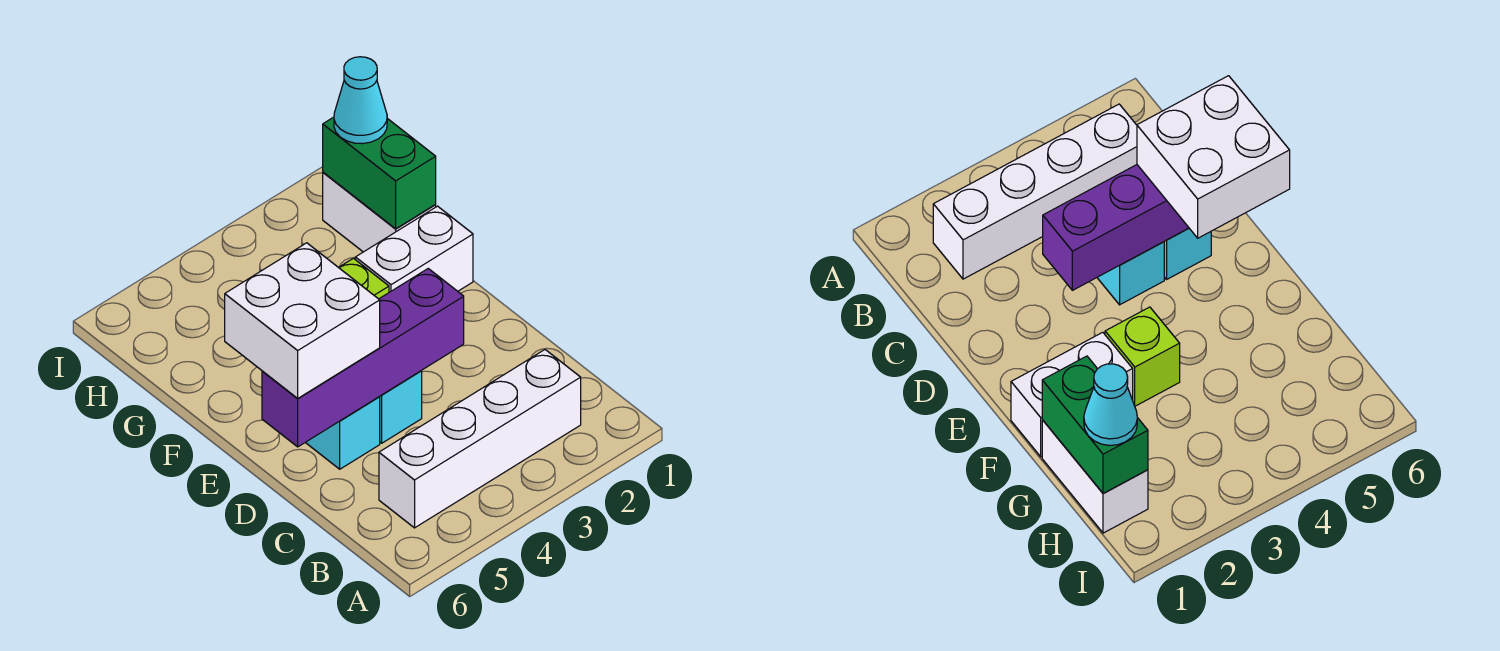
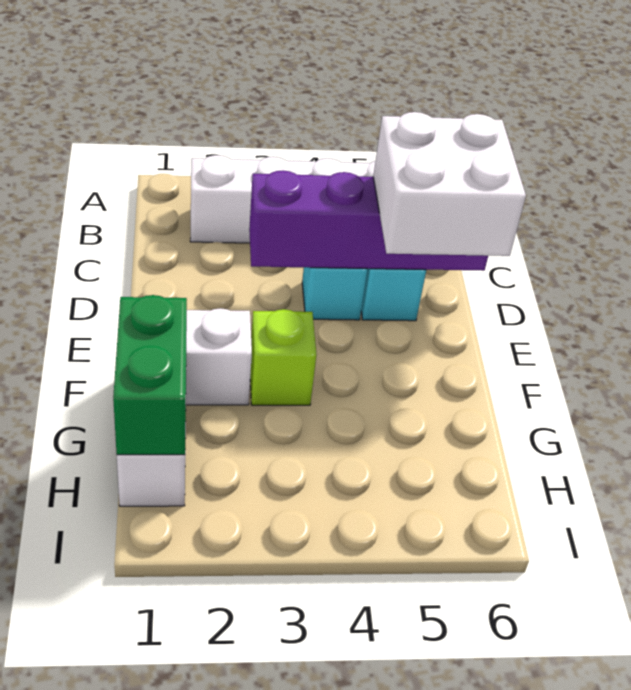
cyan cone H1 level 3 -> none

